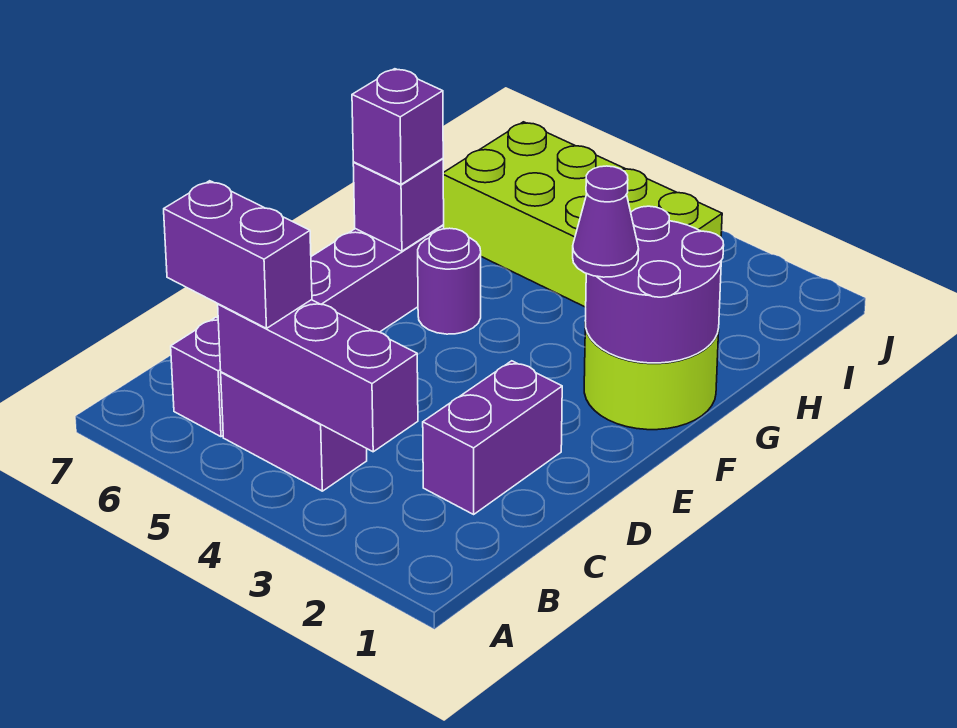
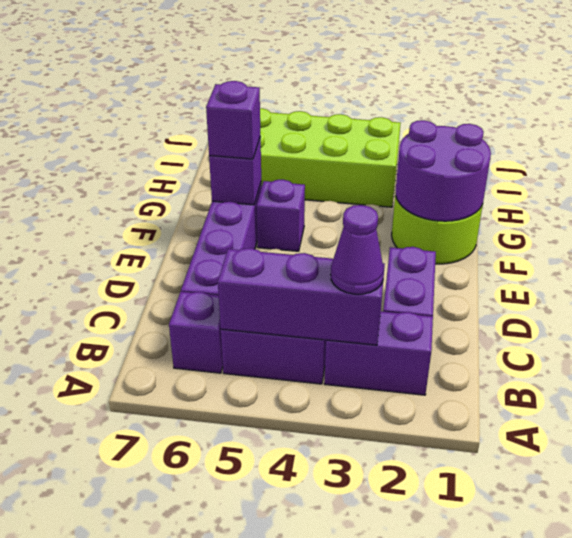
purple brick B5:B6 level 3 -> purple brick B2:B3 level 1
purple cone F2 level 3 -> purple cone B3 level 3
purple round brick F5 level 1 -> purple brick F5 level 1

